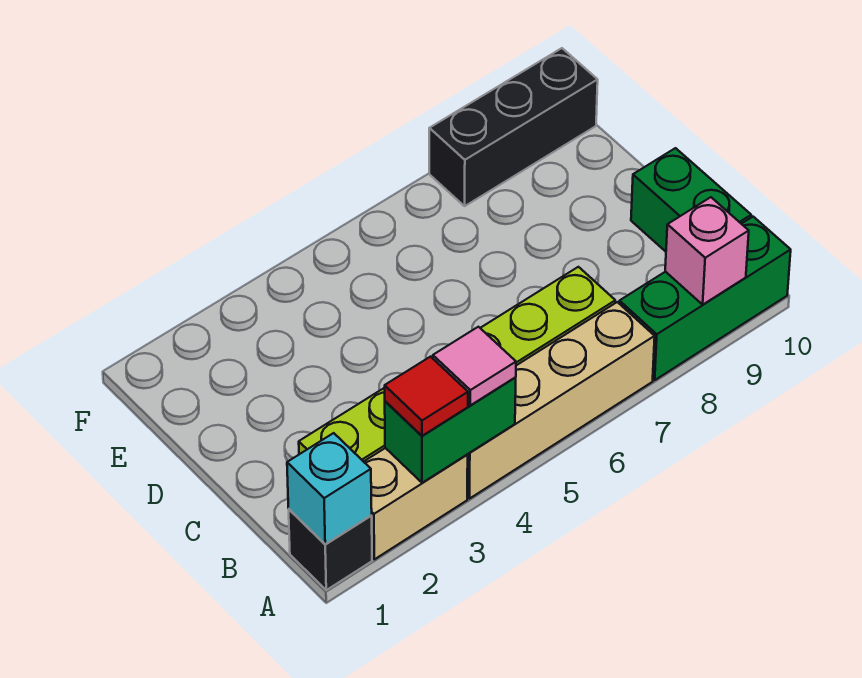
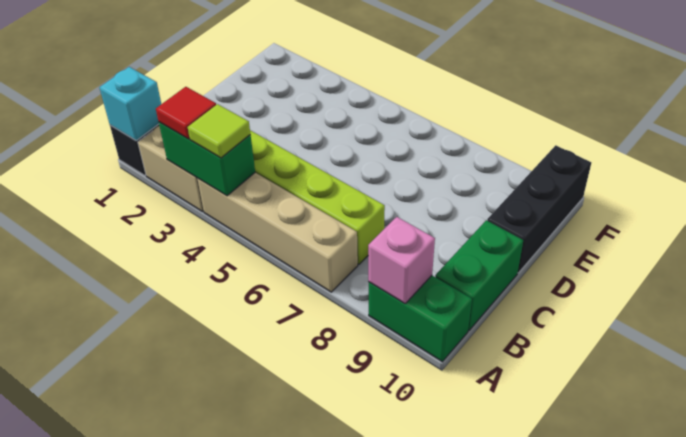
pink tile A4 level 3 -> lime tile A4 level 3
green brick A8:A10 level 1 -> green brick A9:A10 level 1
black brick F8:F10 level 1 -> black brick D10:F10 level 1

